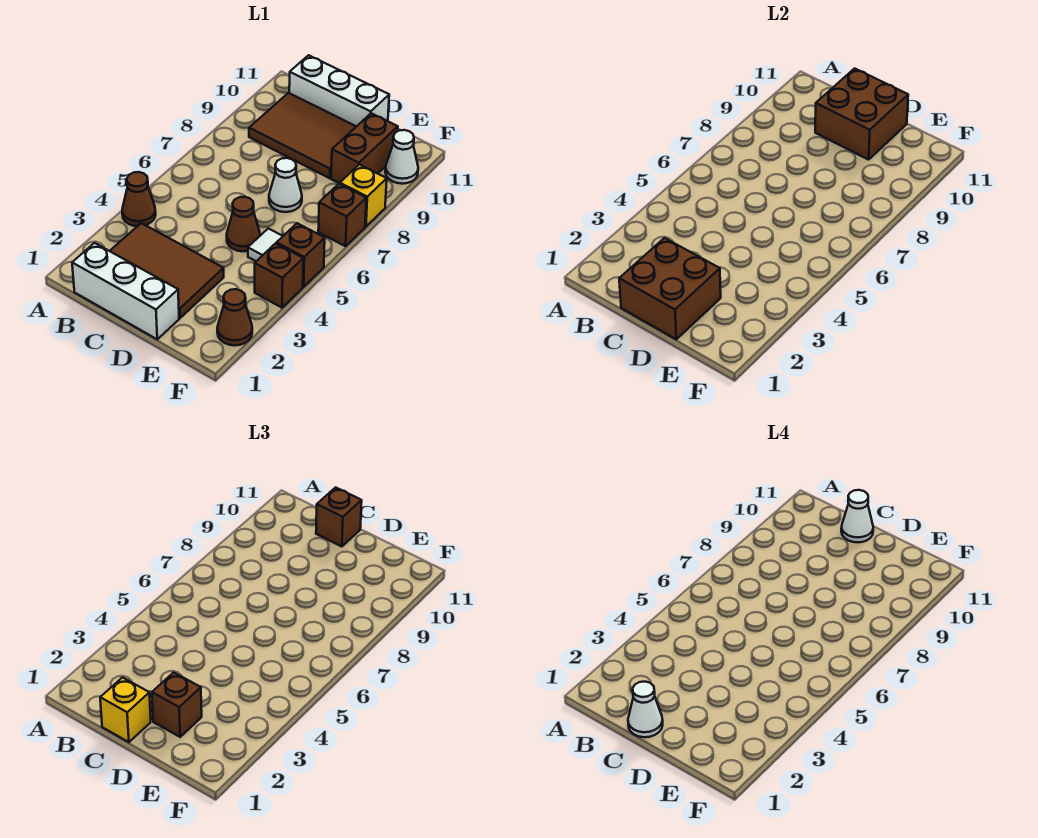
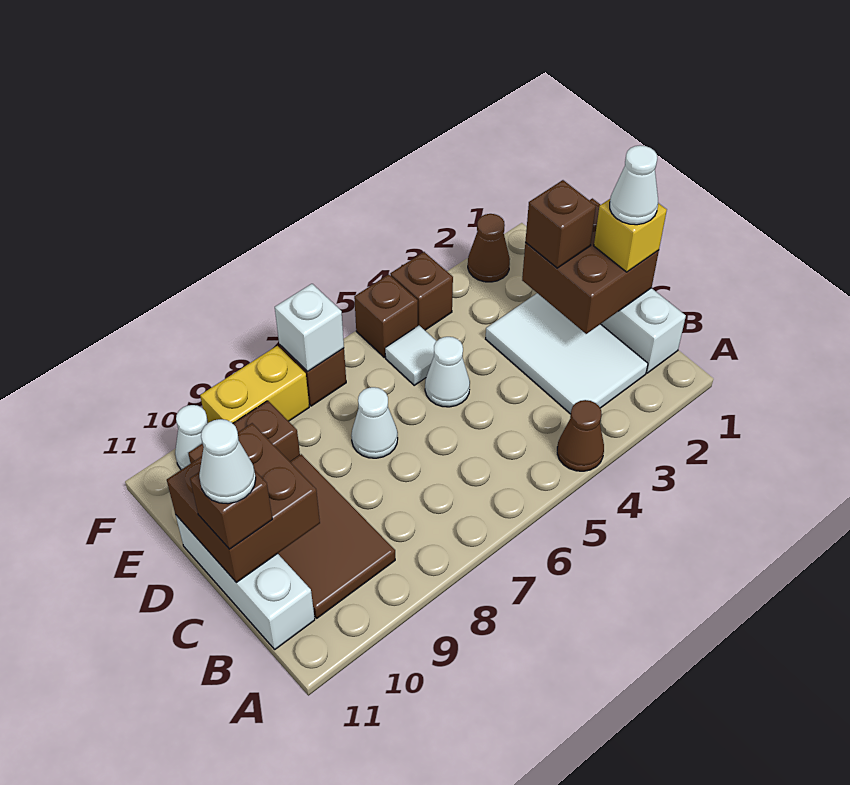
brown tile B2:D3 level 1 -> white tile B2:D3 level 1
brown cone D5 level 1 -> white cone D5 level 1
none -> white brick F7 level 2
yellow brick F8 level 1 -> yellow brick F8:F9 level 1

